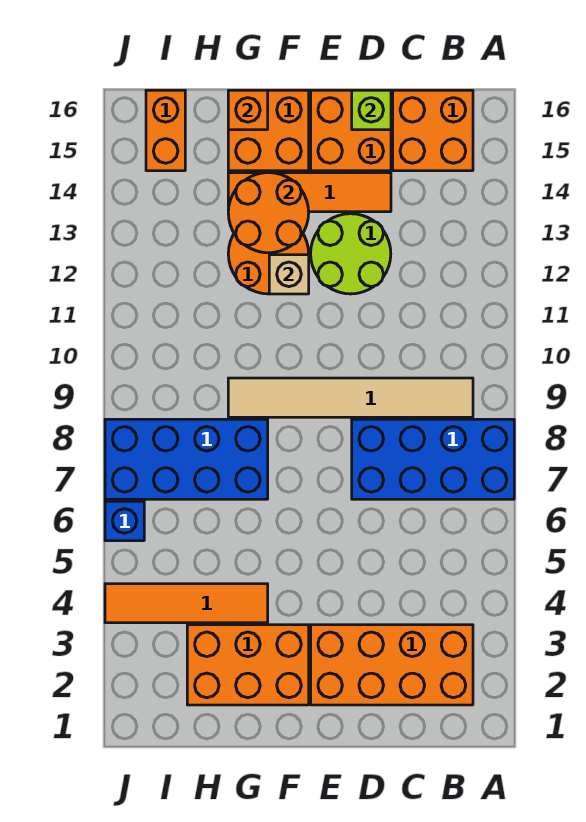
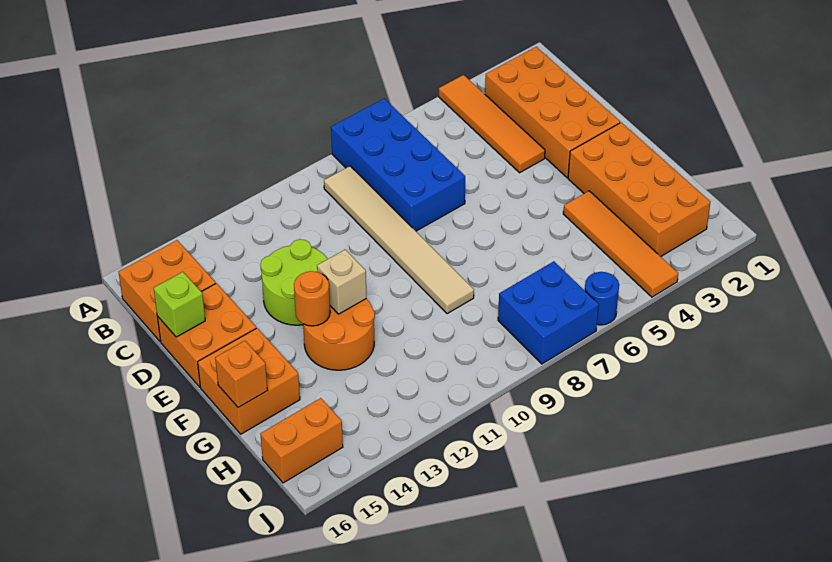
orange tile D14:G14 level 1 -> orange tile A4:D4 level 1
orange brick F2:H3 level 1 -> orange brick F2:I3 level 1
orange round brick F13:G14 level 2 -> orange round brick F13 level 2
blue brick G7:J8 level 1 -> blue brick I7:J8 level 1
blue brick J6 level 1 -> blue round brick J6 level 1

